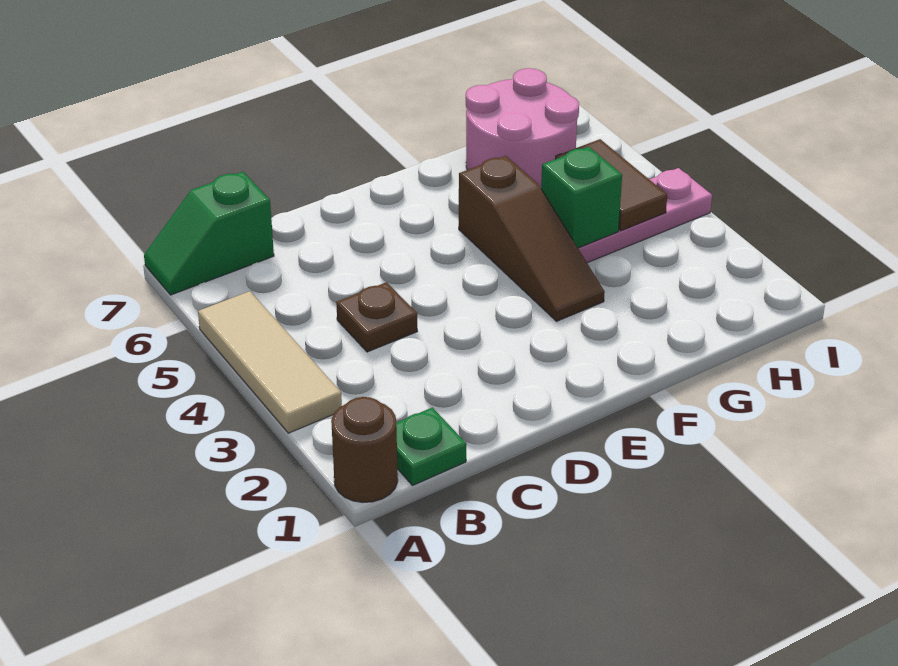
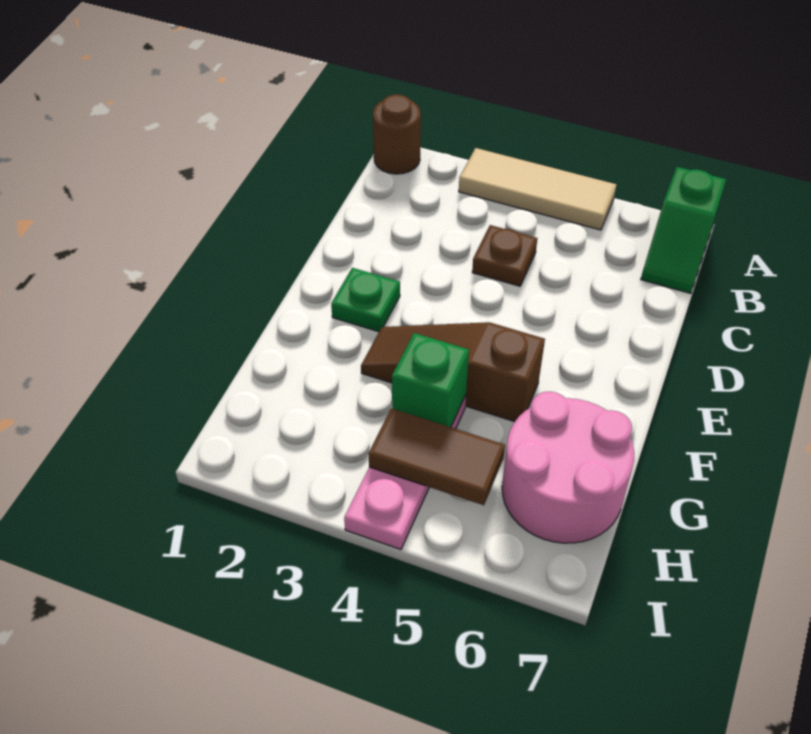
green slope A7:B7 level 1 top B -> green slope A7:B7 level 1 top A
green plate B1 level 1 -> green plate E2 level 1

